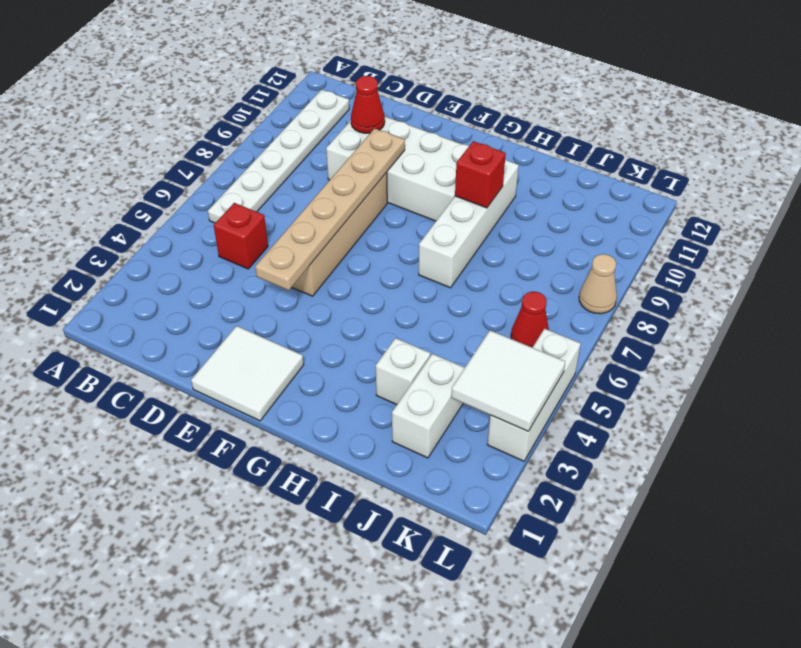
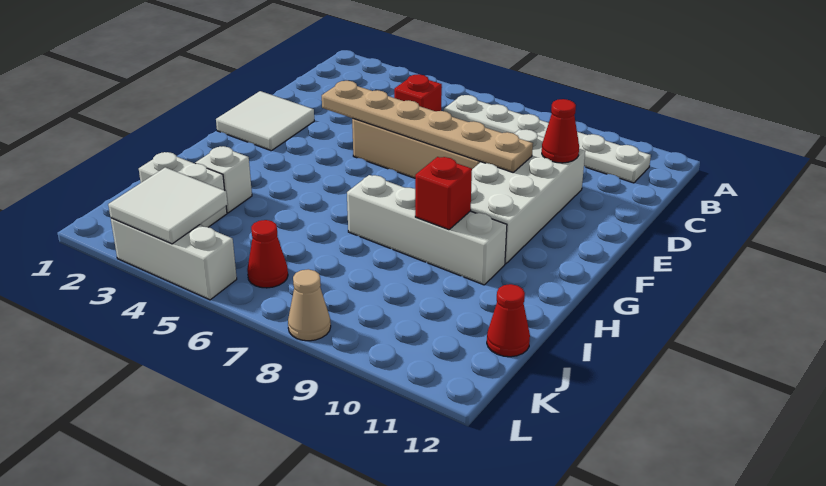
none -> red cone J12 level 1

